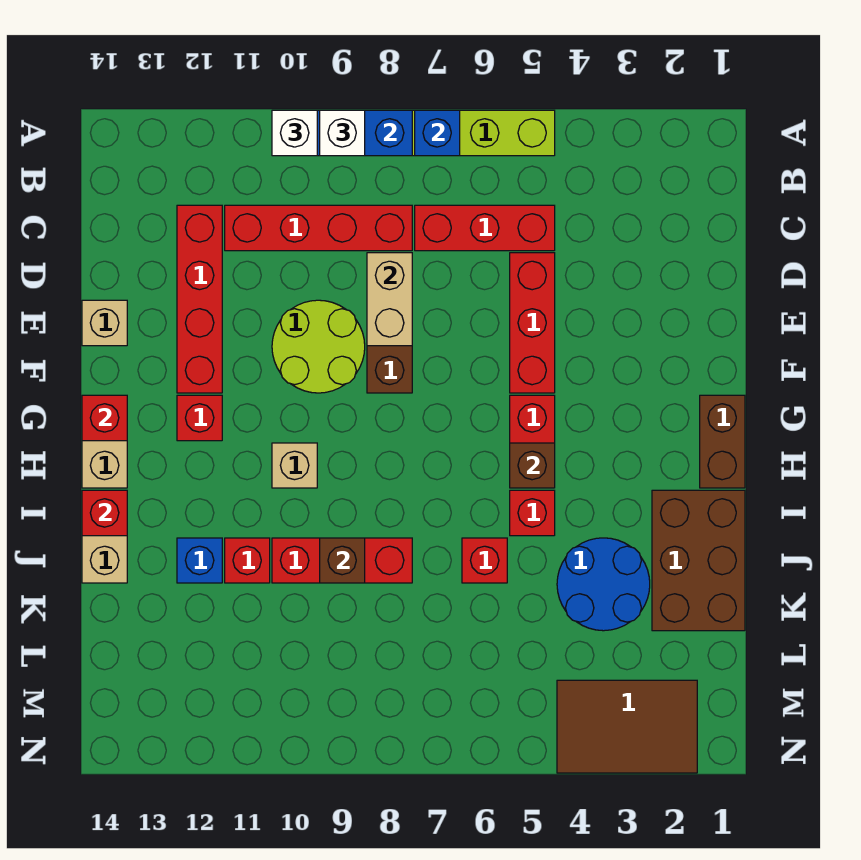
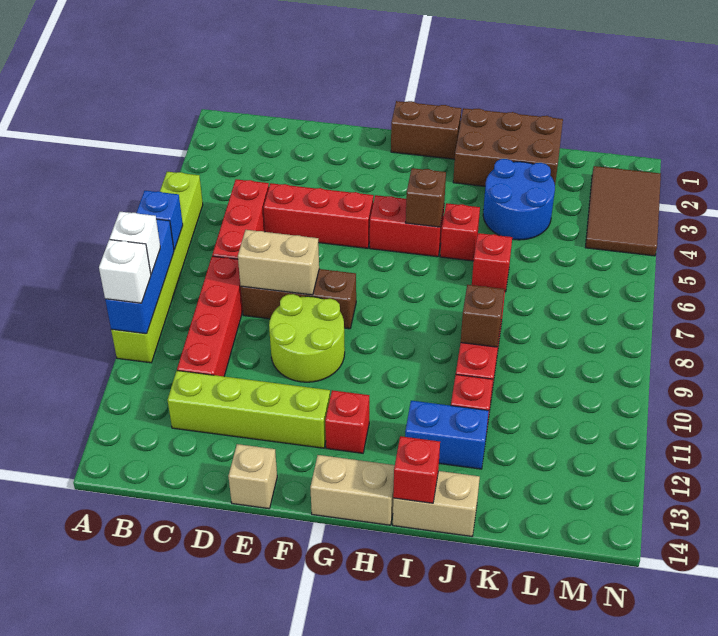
red brick C12:F12 level 1 -> lime brick C12:F12 level 1
red brick G14 level 2 -> none
tan brick H10 level 1 -> none
blue brick J12 level 1 -> blue brick I12:J12 level 1

